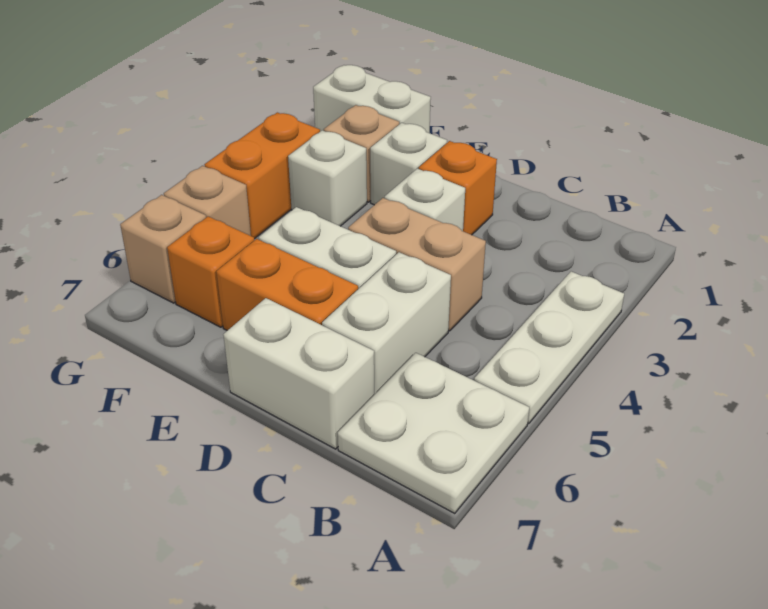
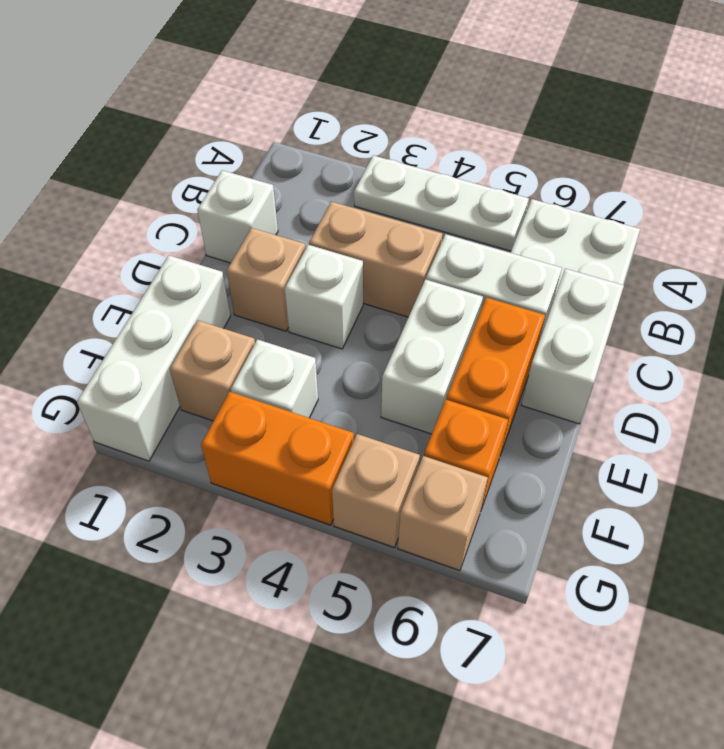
tan brick C4:D4 level 1 -> tan brick C3:C4 level 1
orange brick D2 level 1 -> tan brick D2 level 1
white brick E2 level 1 -> white brick C1 level 1
white brick F1:G1 level 1 -> white brick E1:G1 level 1

